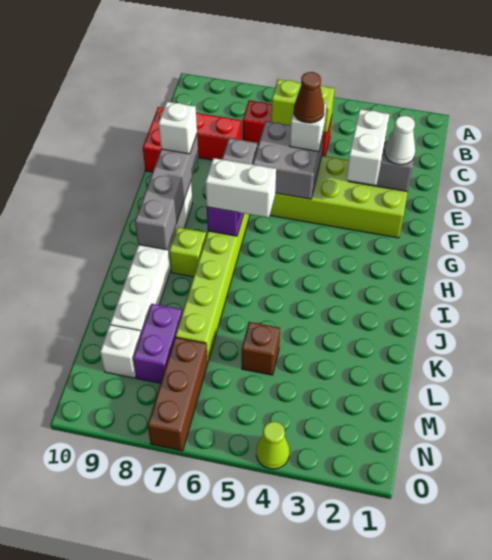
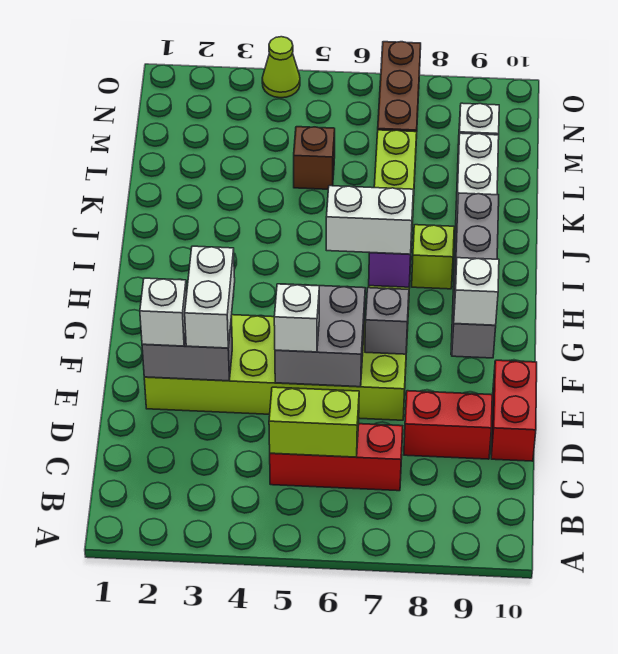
white cone E2 level 3 -> white brick E2 level 3
brown cone E5 level 4 -> none
purple brick L8:M8 level 1 -> none

